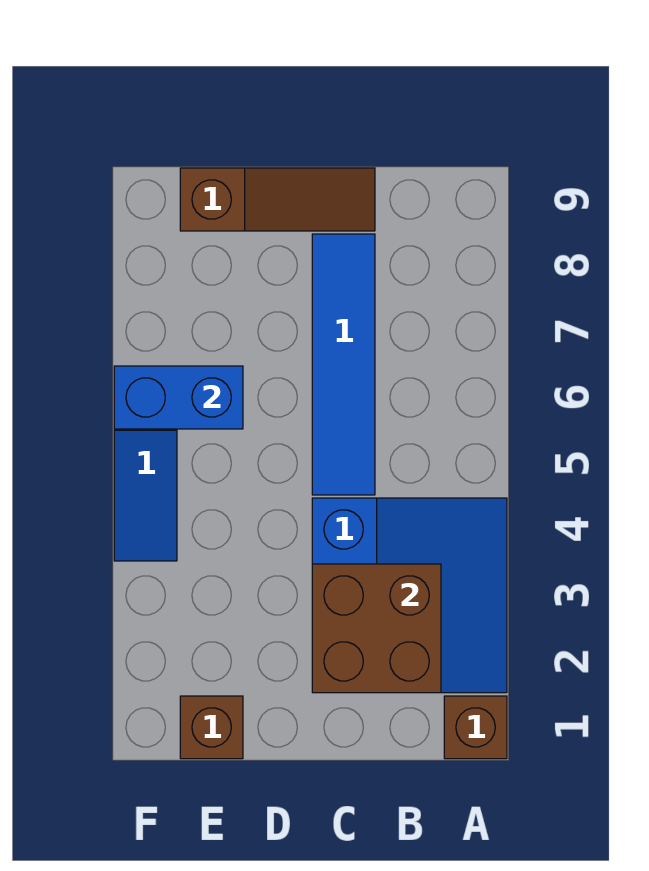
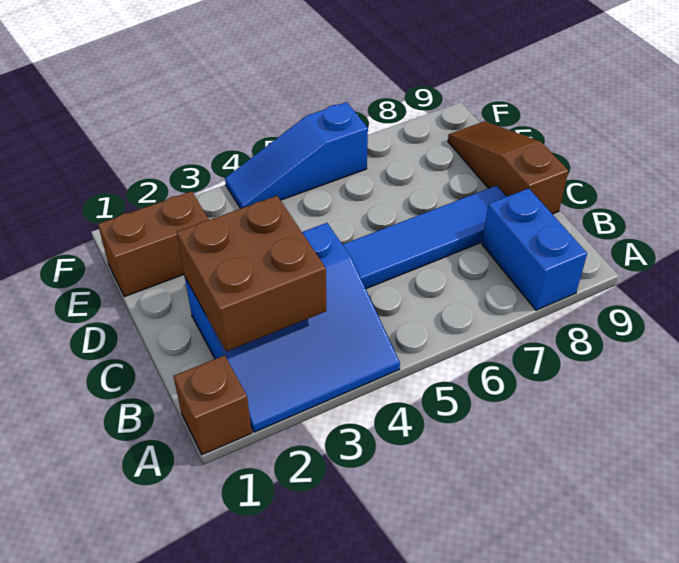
brown slope C9:E9 level 1 top E -> brown slope C9:E9 level 1 top C
brown brick E1 level 1 -> brown brick E1:E2 level 1
blue brick E6:F6 level 2 -> blue brick A8:B8 level 1

